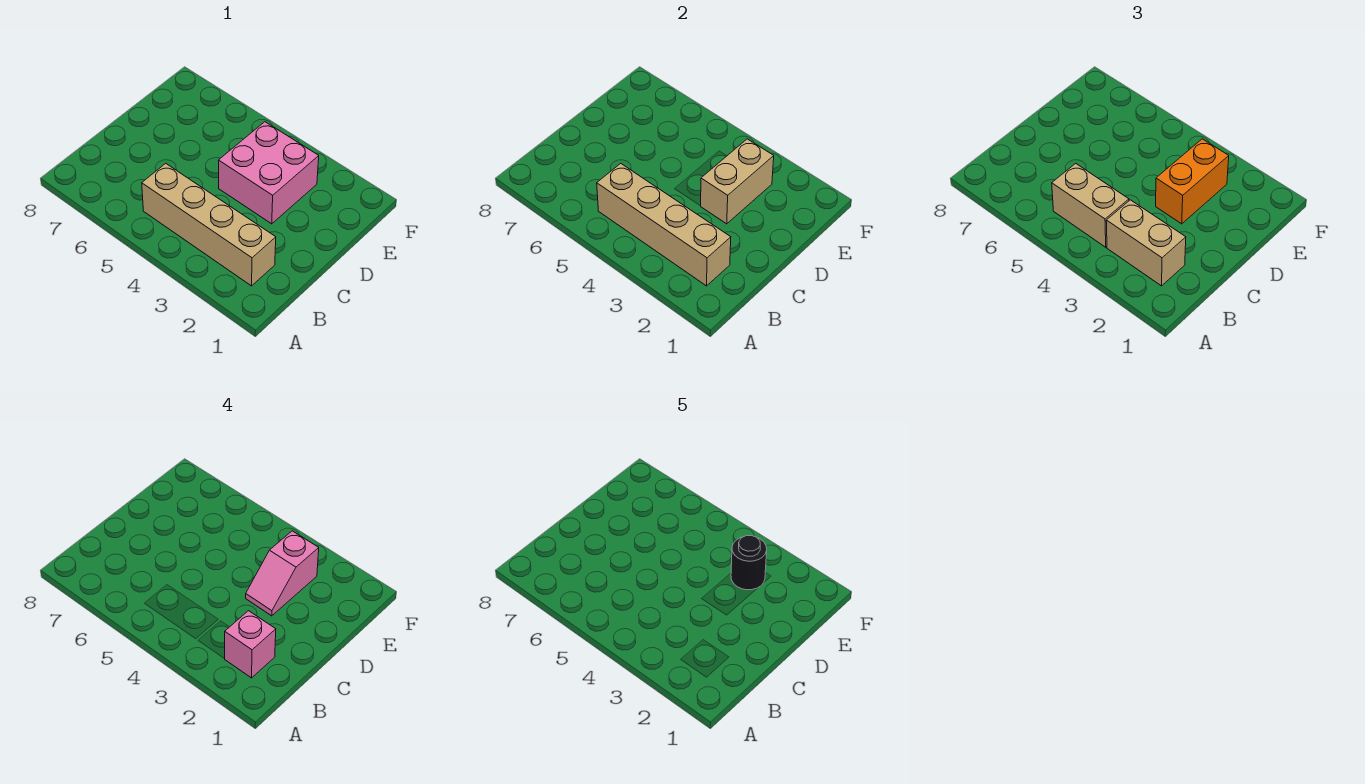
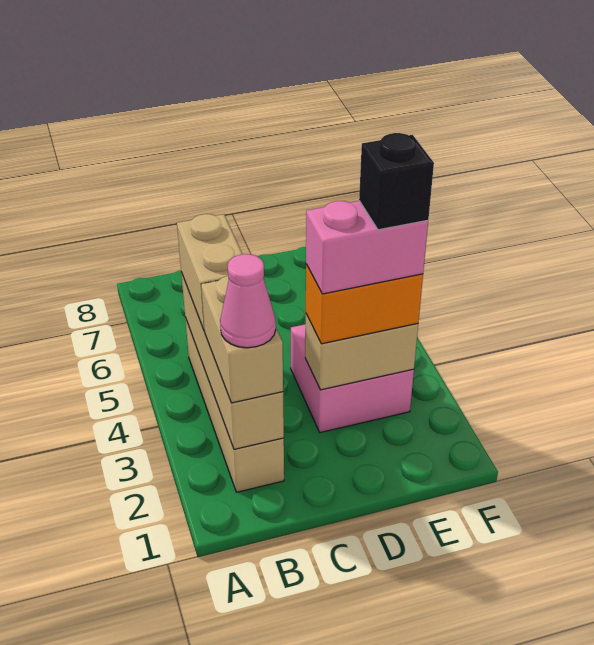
pink brick B2 level 4 -> pink cone B2 level 4
pink slope D3:E3 level 4 top E -> pink brick D3:E3 level 4
black round brick E3 level 5 -> black brick E3 level 5

